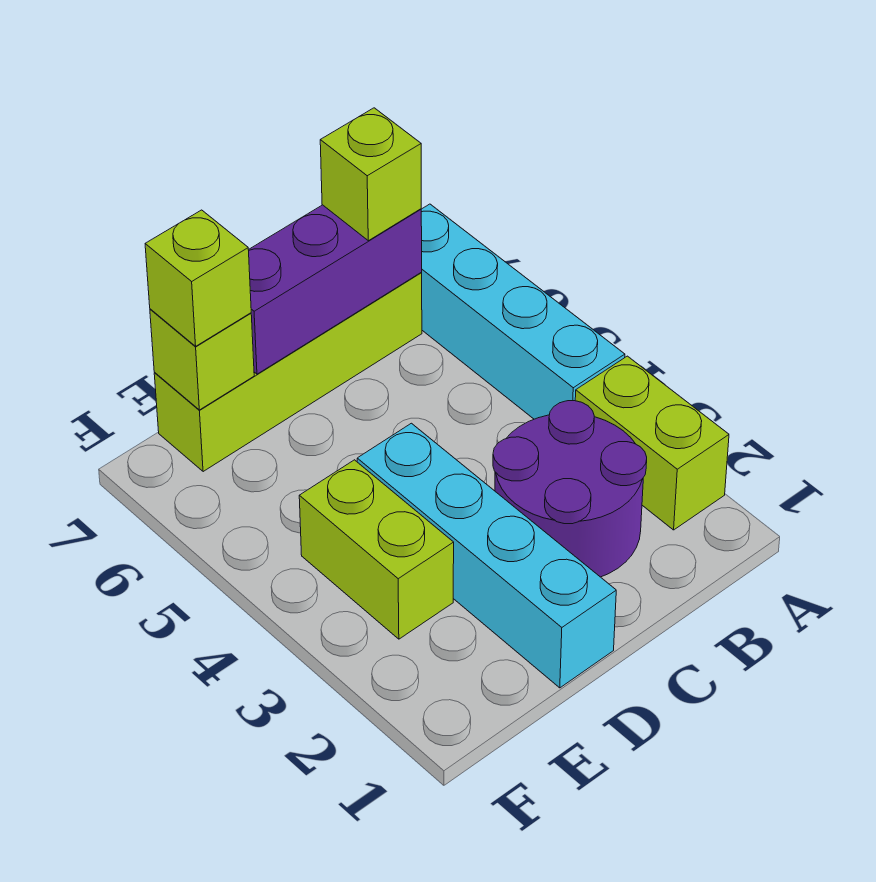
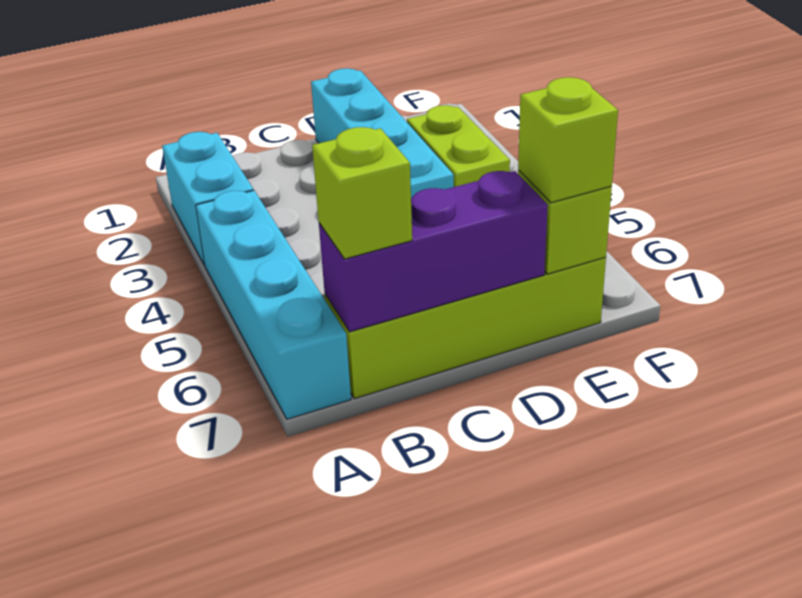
lime brick A2:A3 level 1 -> cyan brick A2:A3 level 1
purple round brick B2:C3 level 1 -> none

